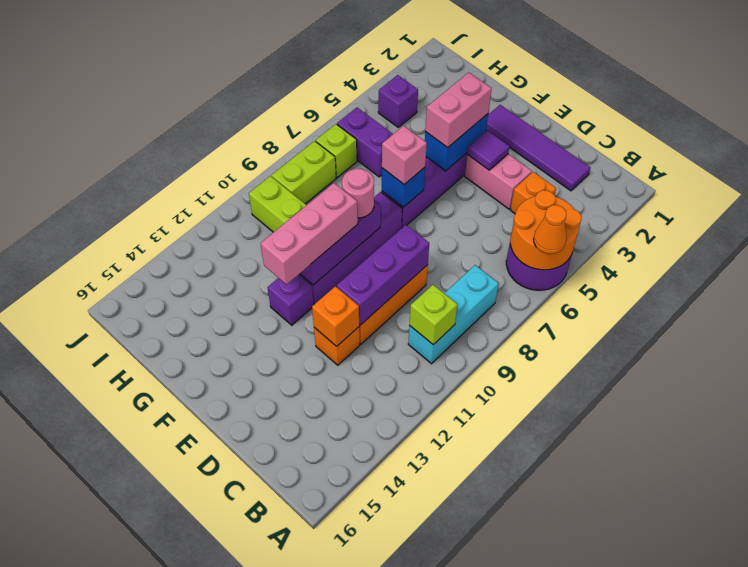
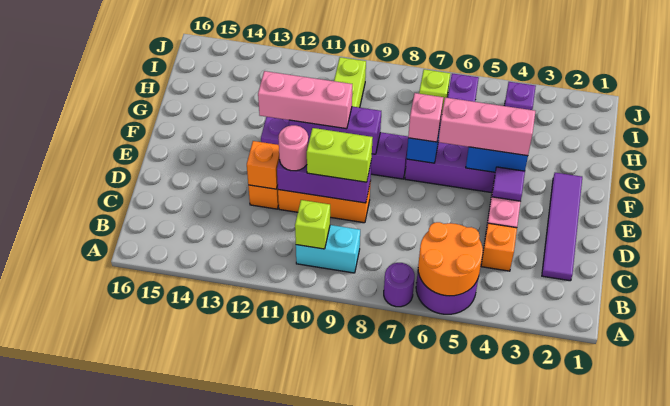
orange cone A6 level 3 -> none
none -> purple round brick A7 level 1
cyan brick B8:B10 level 1 -> cyan brick B9:B10 level 1
pink brick F4:F5 level 3 -> pink brick F4:F6 level 3
pink round brick F9 level 3 -> pink round brick D11 level 3
lime brick I8:I9 level 1 -> lime brick D9:D10 level 3

